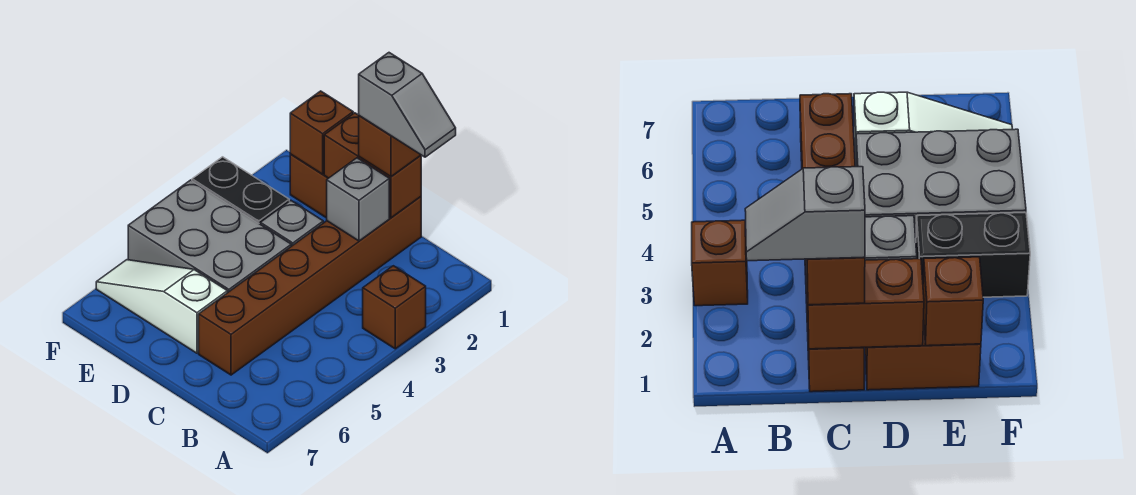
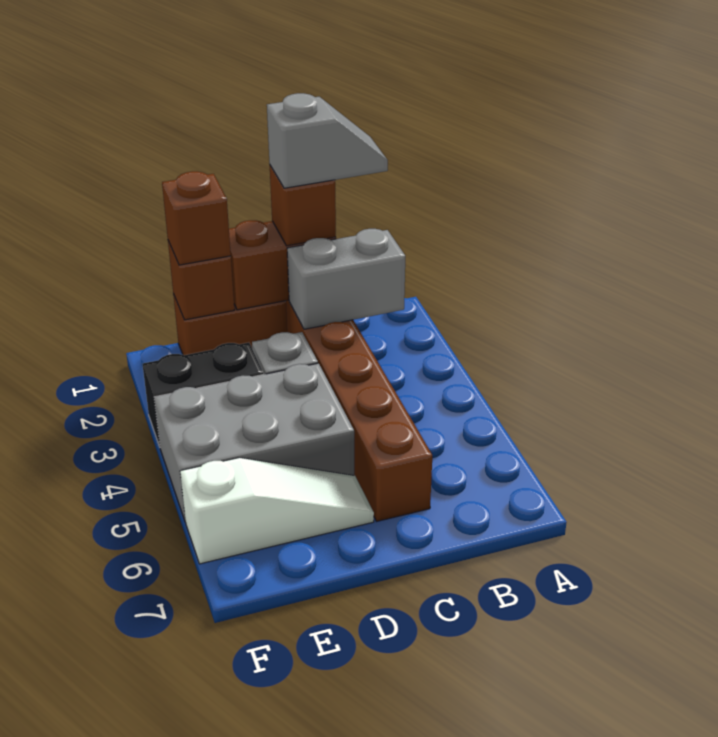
brown brick A3 level 1 -> brown brick E1 level 3
grey brick C2 level 2 -> grey brick B2:C2 level 2
white slope D6:F6 level 1 top D -> white slope D6:F6 level 1 top F

